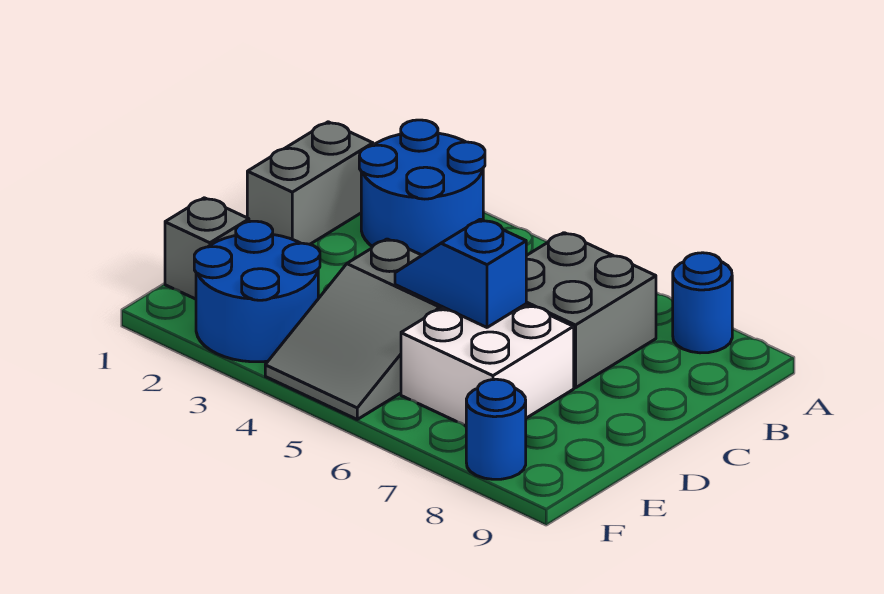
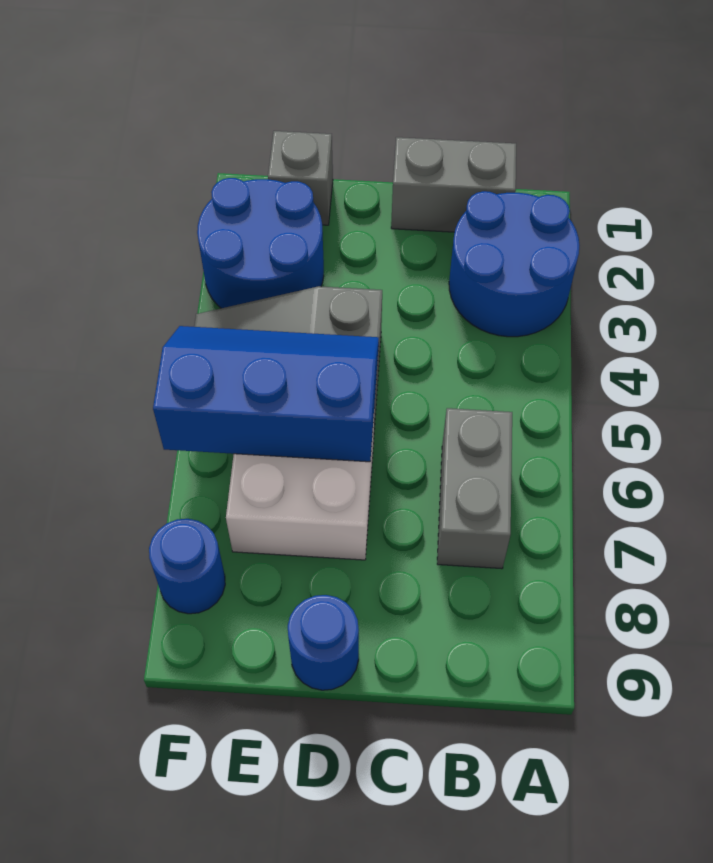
blue round brick A8 level 1 -> blue round brick D9 level 1
grey brick B6:C7 level 1 -> grey brick B6:B7 level 1
blue slope D5:D6 level 2 top 6 -> blue slope D5:F6 level 2 top 6

